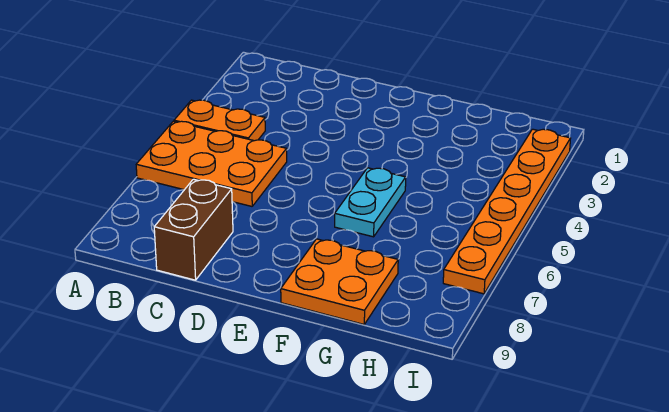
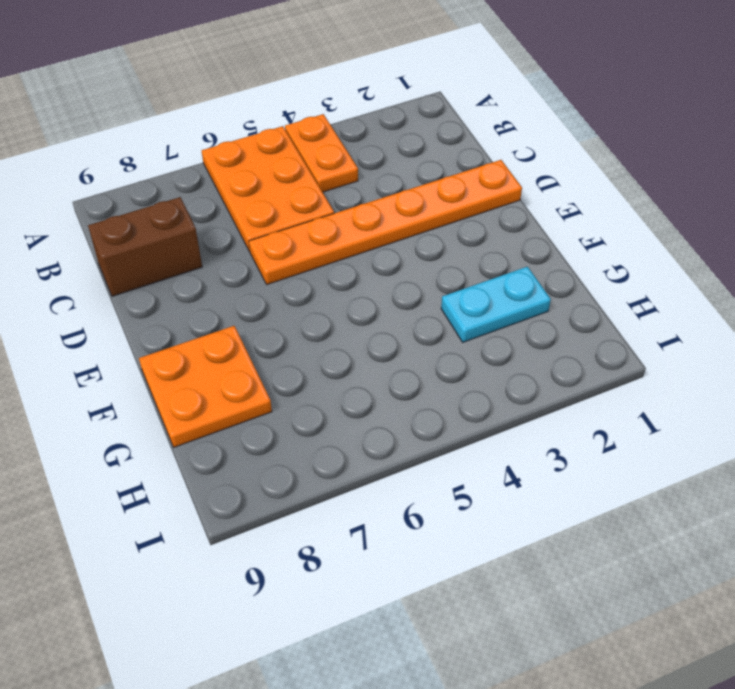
cyan plate F5:F6 level 1 -> cyan plate G2:G3 level 1
orange plate I2:I7 level 1 -> orange plate D1:D6 level 1

